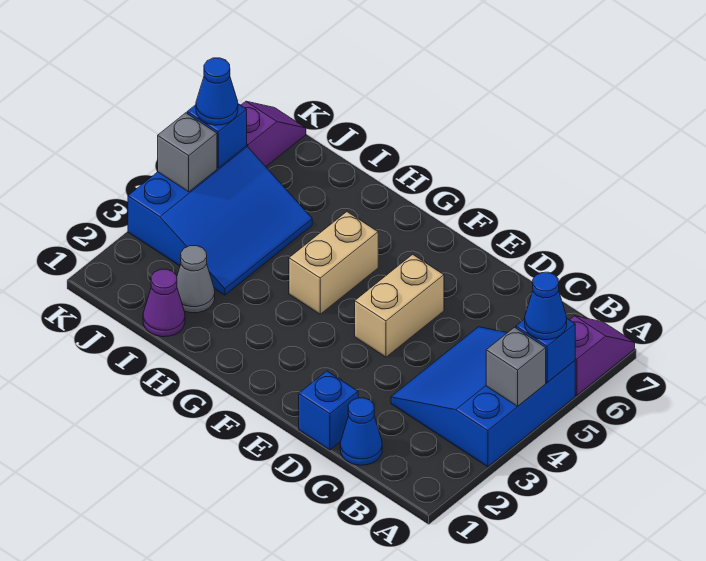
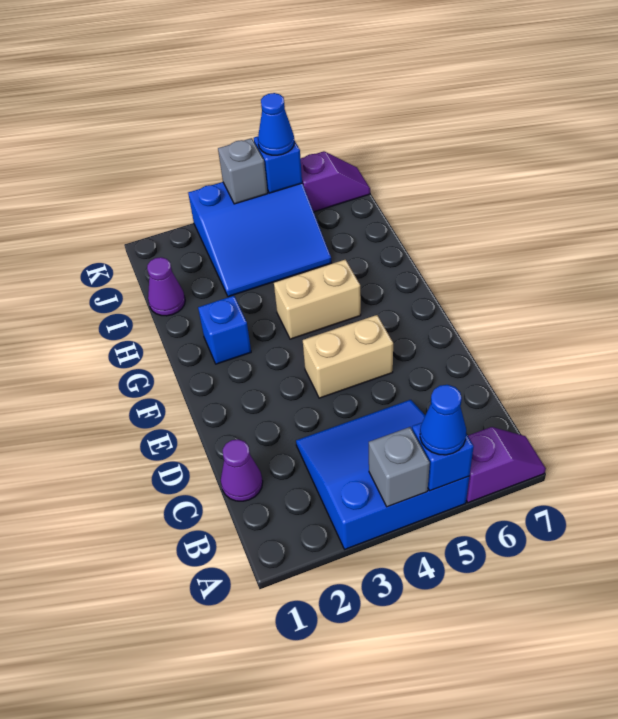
blue cone C1 level 1 -> purple cone C1 level 1
blue brick D1 level 1 -> blue brick G2 level 1
grey cone I2 level 1 -> none

